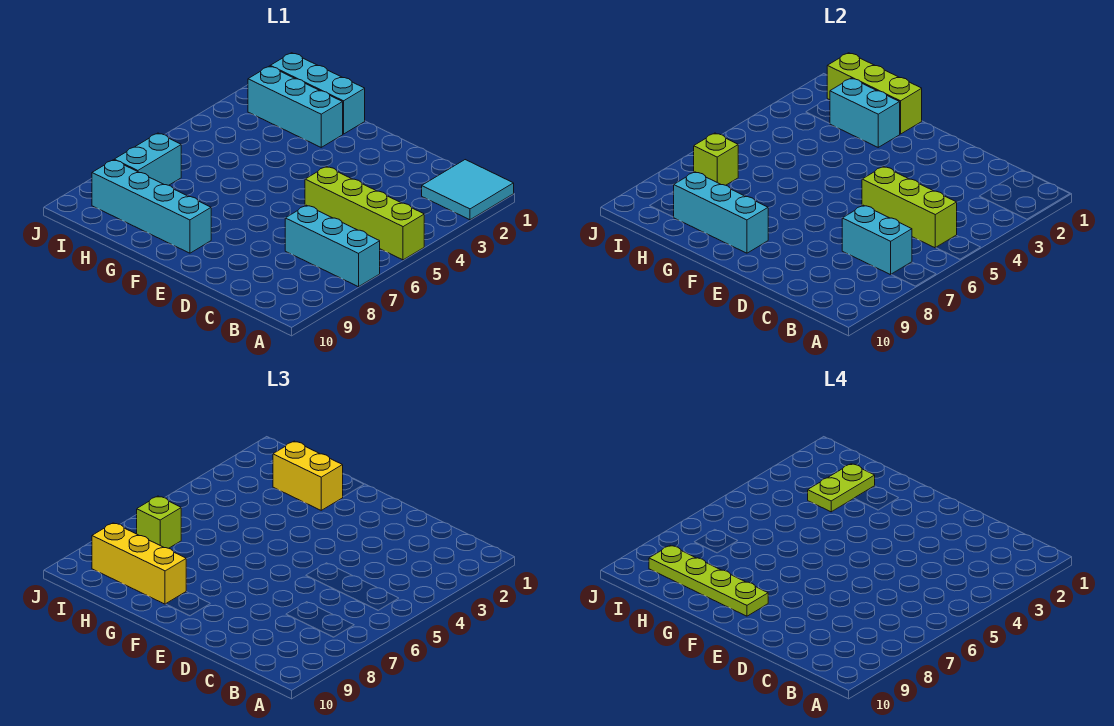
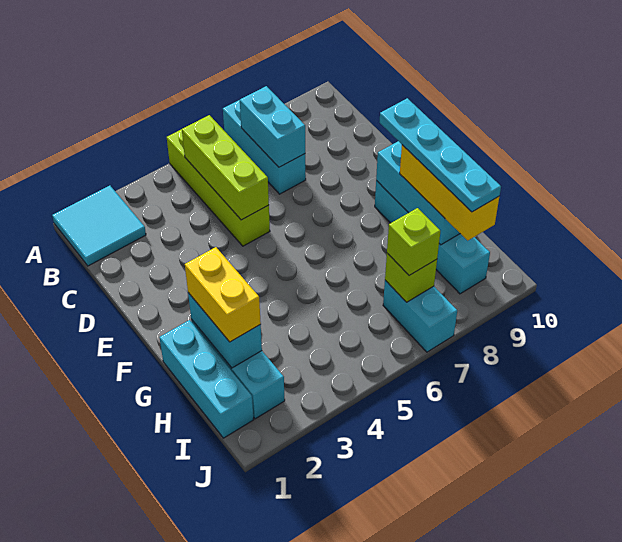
lime plate F9:I9 level 4 -> cyan plate F9:I9 level 4
lime brick G1:I1 level 2 -> none
lime plate H2:H3 level 4 -> none
cyan brick I7:I8 level 1 -> cyan brick I7:J7 level 1

